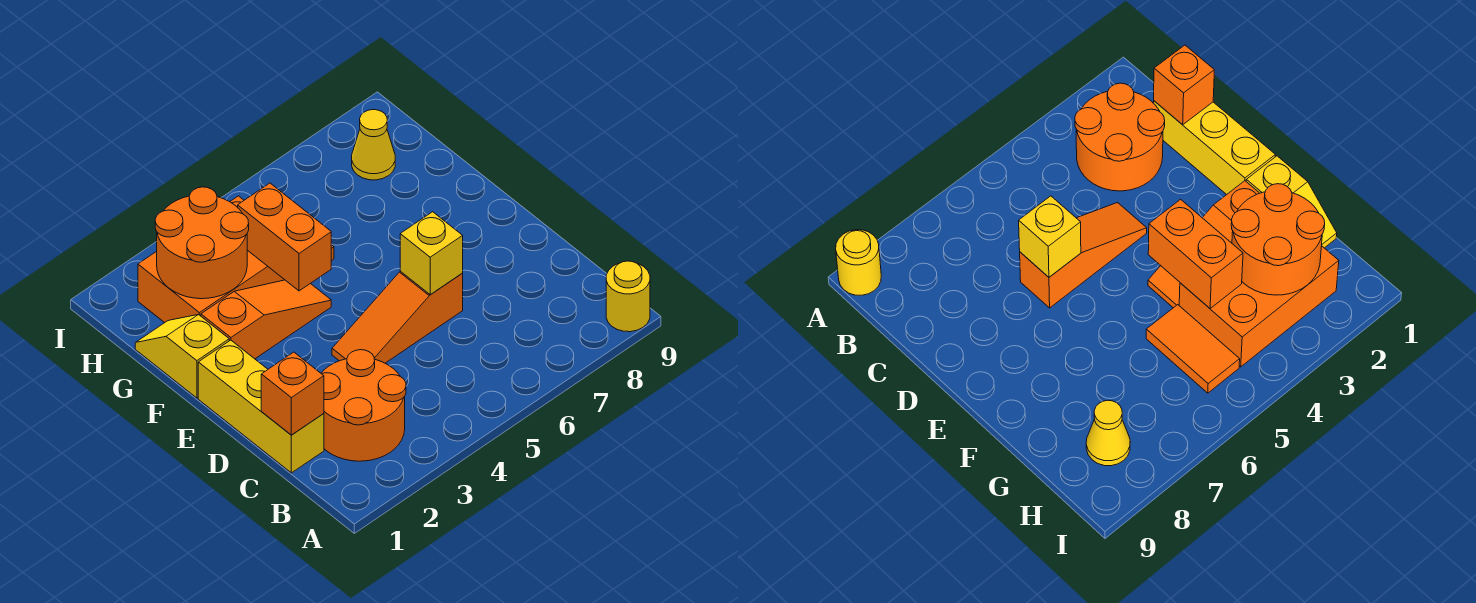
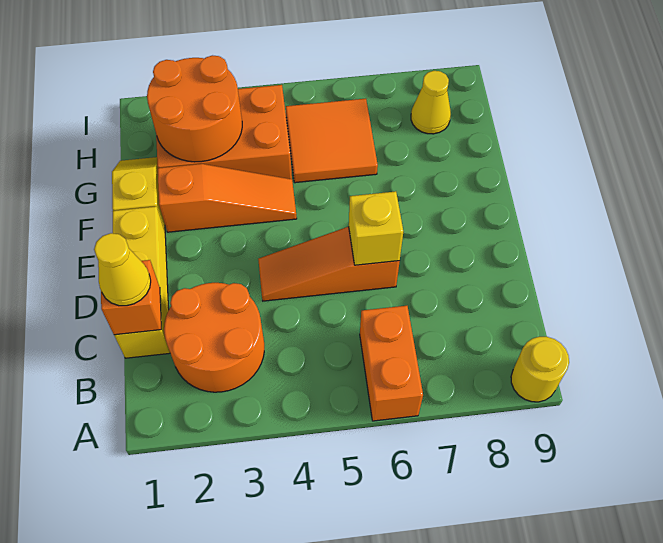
none -> yellow cone C1 level 3
orange brick F4:G4 level 2 -> orange brick A6:B6 level 1
orange tile G5:H5 level 1 -> orange tile G5:H6 level 1

